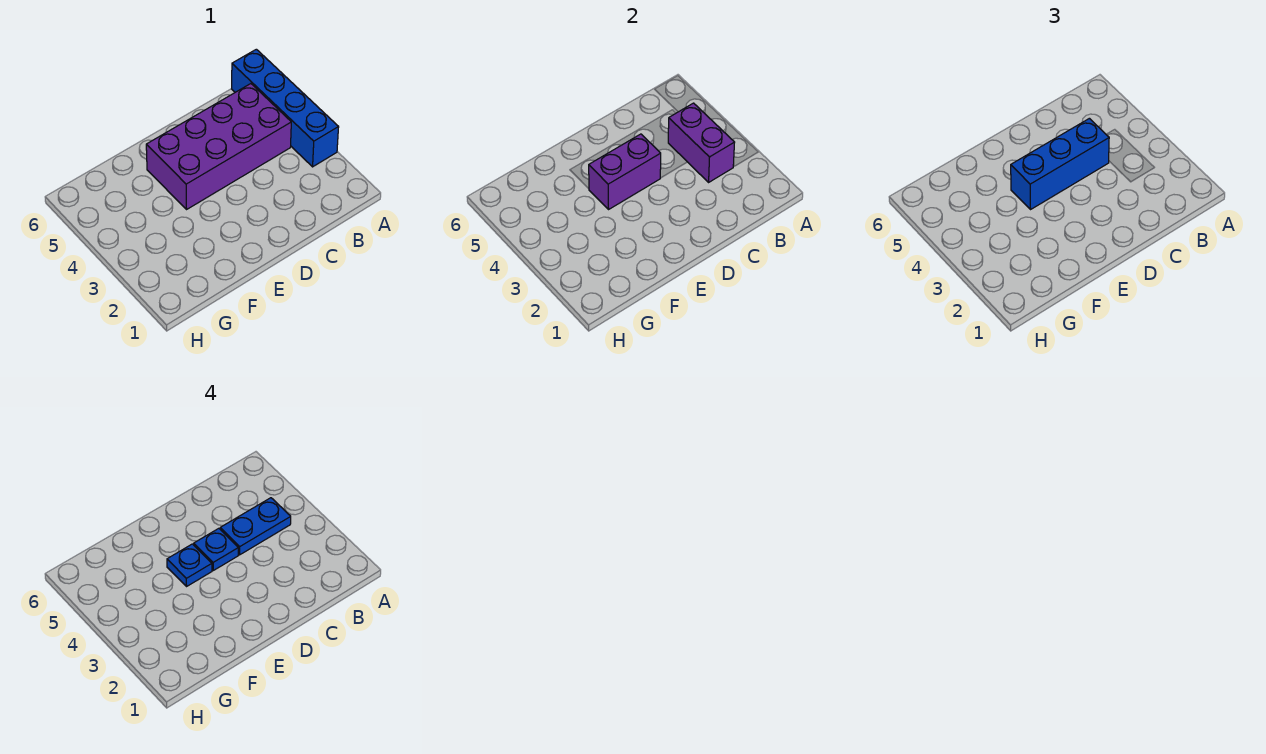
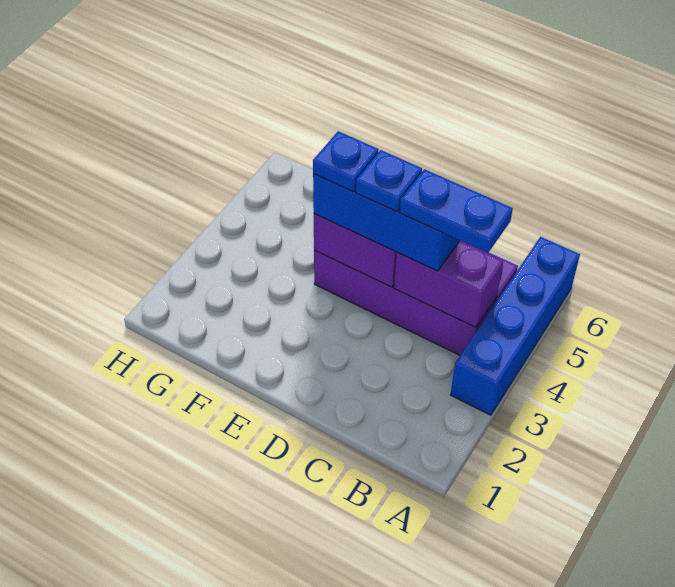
purple brick B3:B4 level 2 -> purple brick B4:C4 level 2

